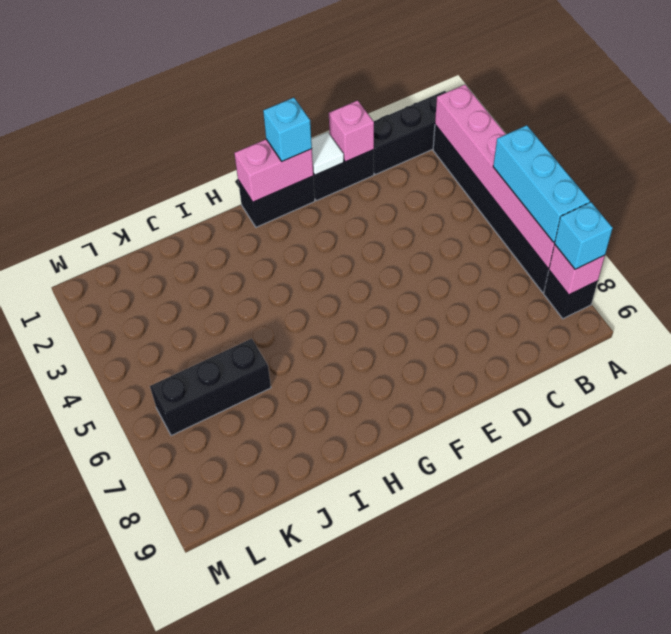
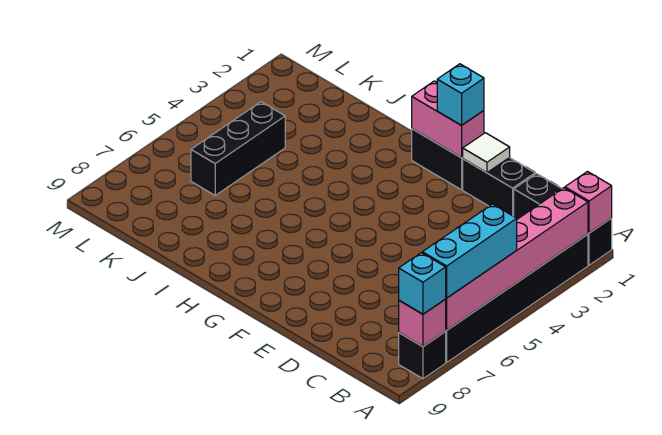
pink brick D1 level 2 -> pink brick A1 level 2
black brick J6:L6 level 1 -> black brick K4:K6 level 1

